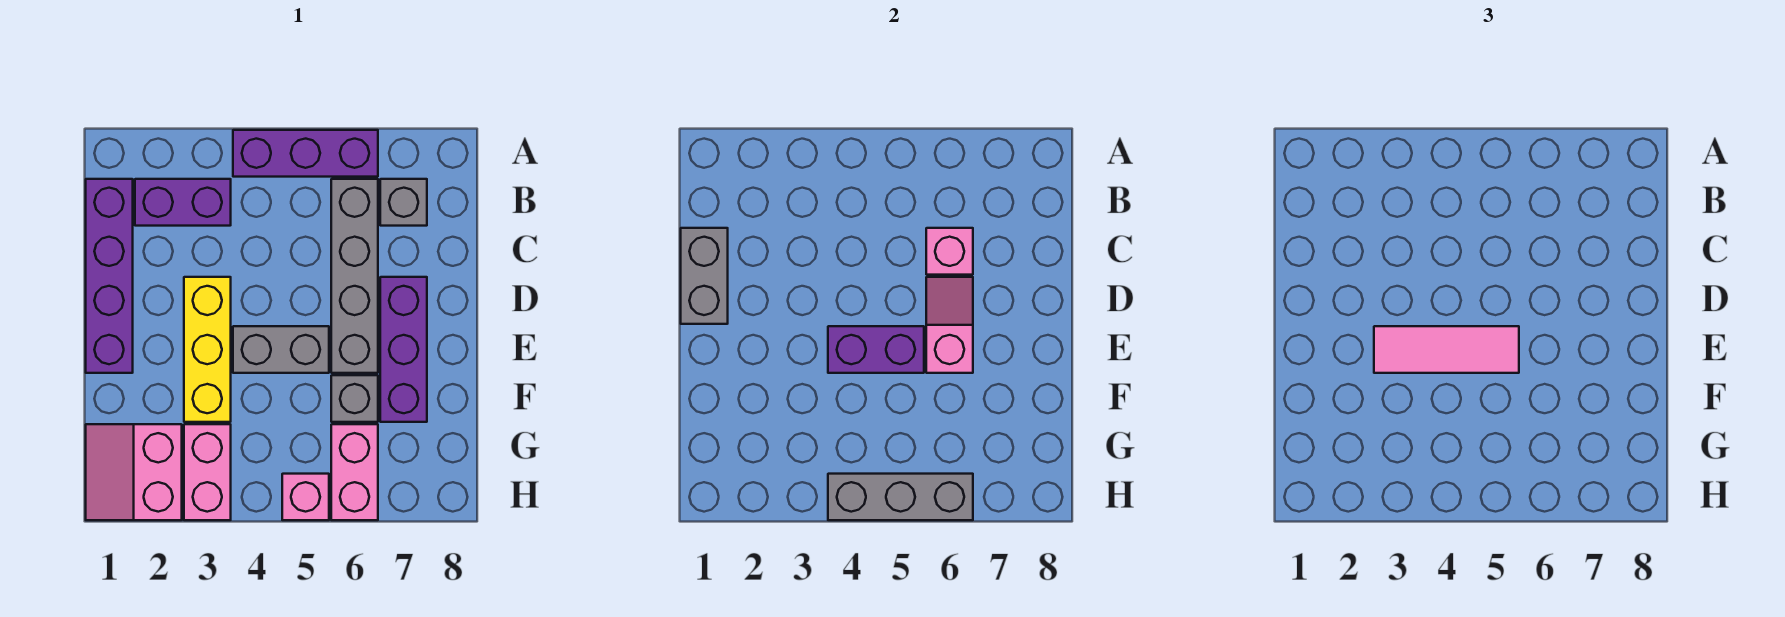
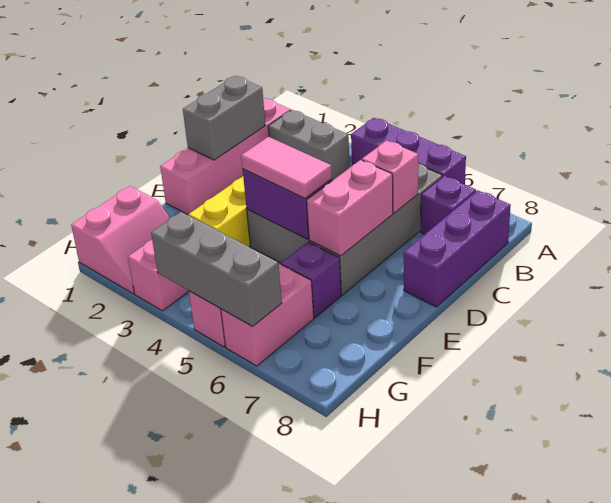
purple brick B1:E1 level 1 -> pink brick B1:E1 level 1
purple brick B2:B3 level 1 -> grey brick B2:B3 level 1
grey brick B7 level 1 -> purple brick B7 level 1
pink slope D6:E6 level 2 top E -> pink brick D6:E6 level 2
purple brick D7:F7 level 1 -> purple brick B8:D8 level 1
pink tile E3:E5 level 3 -> pink tile E4:E5 level 3
grey brick F6 level 1 -> purple brick F6 level 1
pink slope G1:H2 level 1 top 2 -> pink slope G1:H2 level 1 top 1

